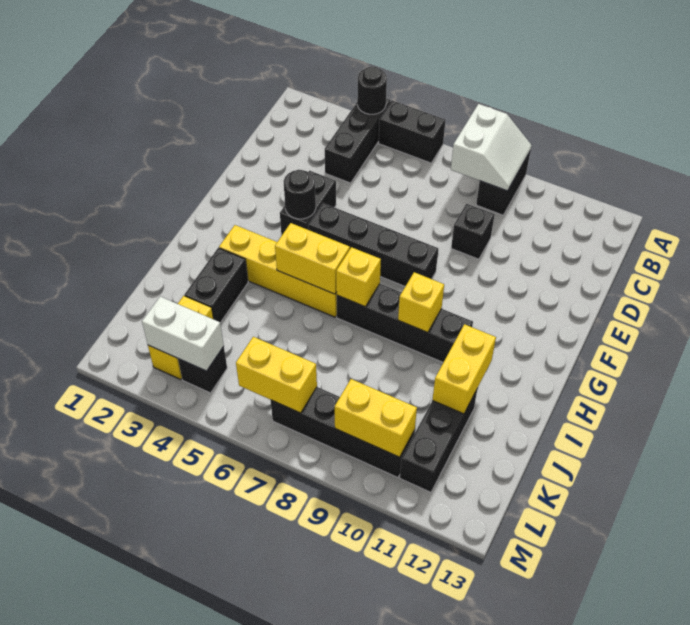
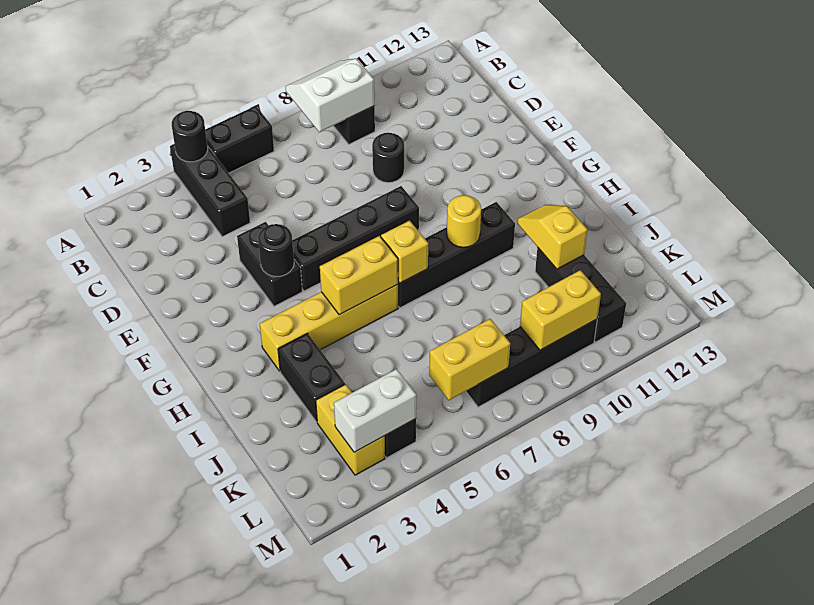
white slope A8:B9 level 2 top 8 -> white slope A8:B9 level 2 top B
black brick D9 level 1 -> black round brick D9 level 1
yellow brick H9 level 2 -> yellow round brick H9 level 2
yellow brick I11:J11 level 2 -> yellow slope I11:J11 level 2 top J

